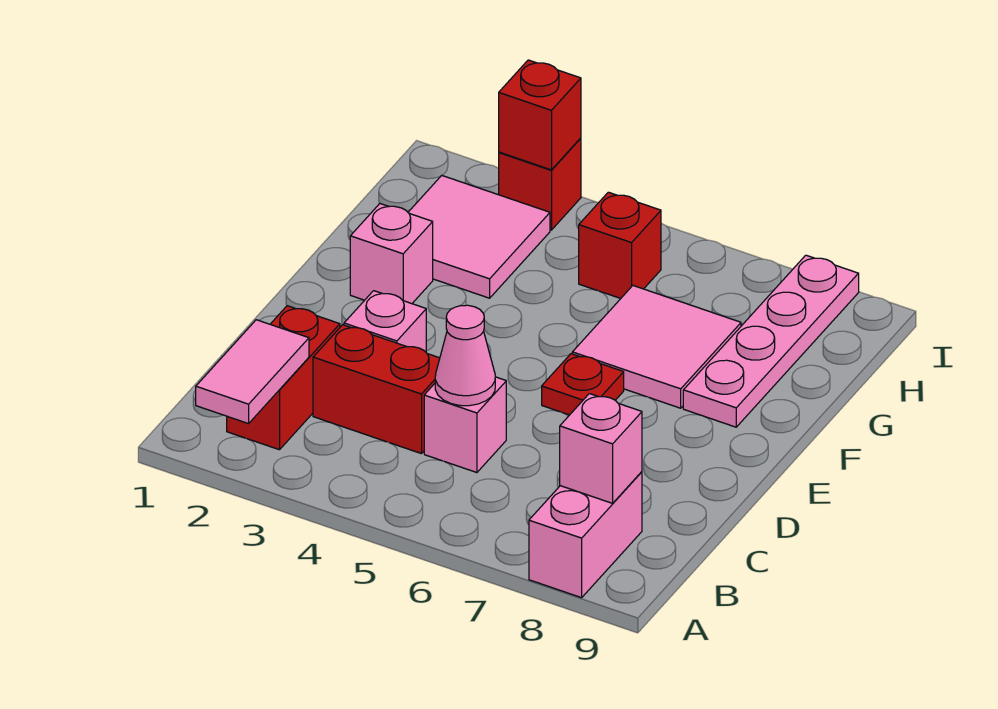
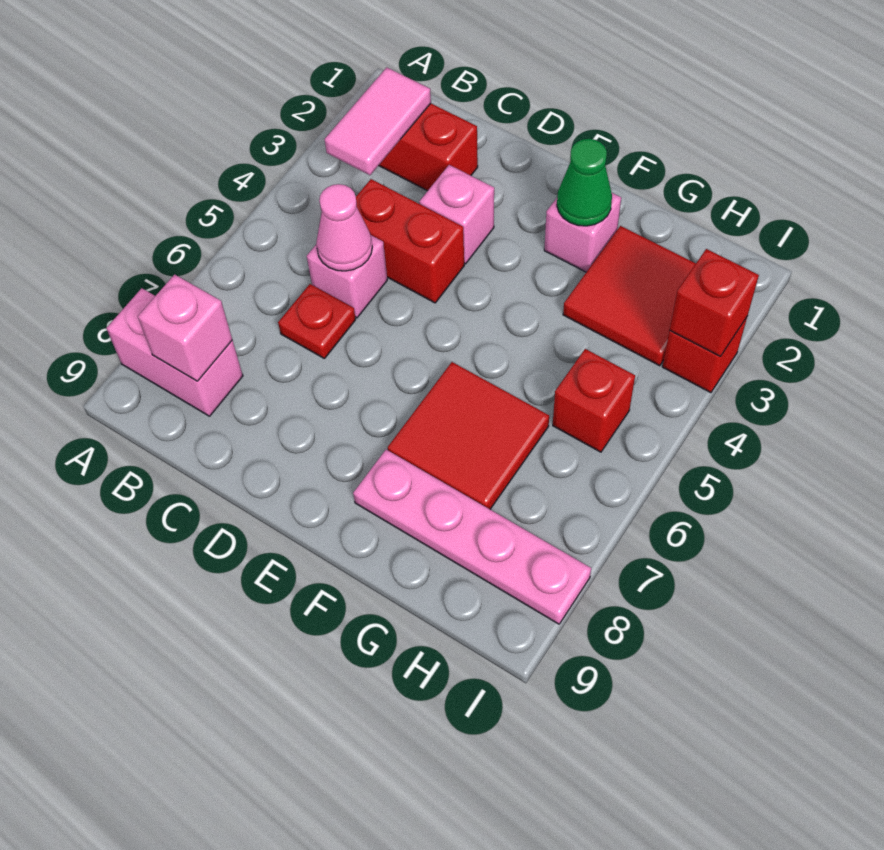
pink tile A2:B2 level 2 -> pink tile B2:B3 level 2
red brick C3:C4 level 1 -> red brick C4:D4 level 1
red plate E6 level 1 -> red plate C6 level 1
none -> green cone F2 level 2
pink tile F6:G7 level 1 -> red tile F6:G7 level 1
pink tile G2:H3 level 1 -> red tile G2:H3 level 1

